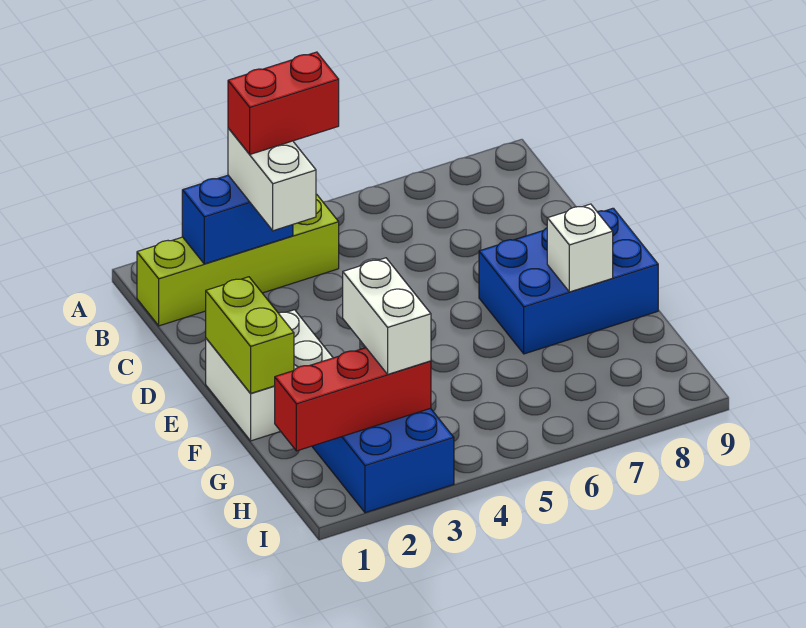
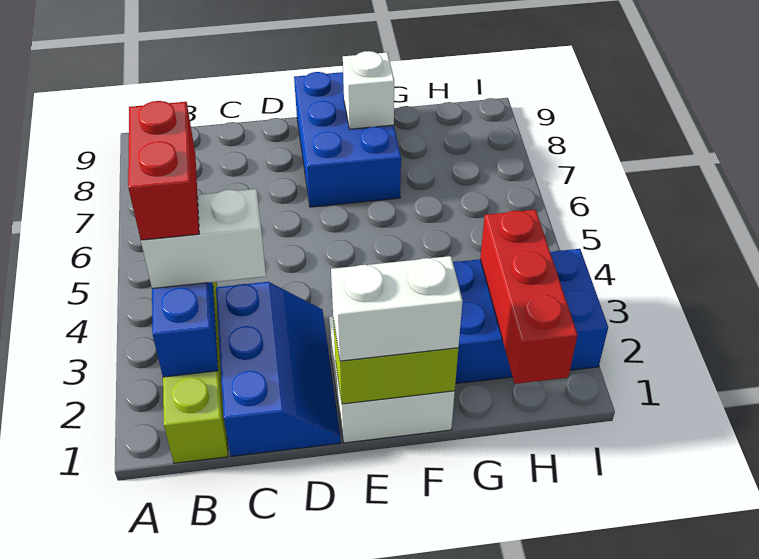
none -> blue slope C1:D3 level 1 top C
white brick G3:H3 level 3 -> white brick E1:F1 level 3

